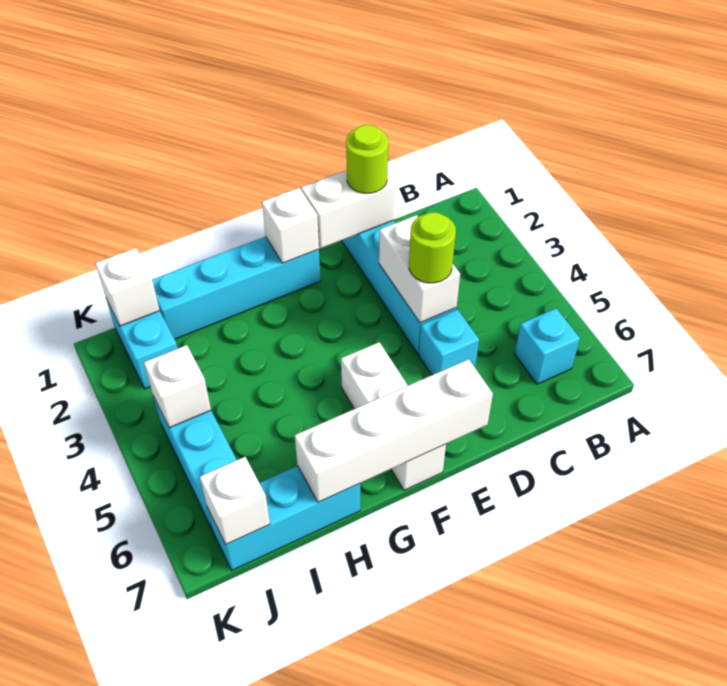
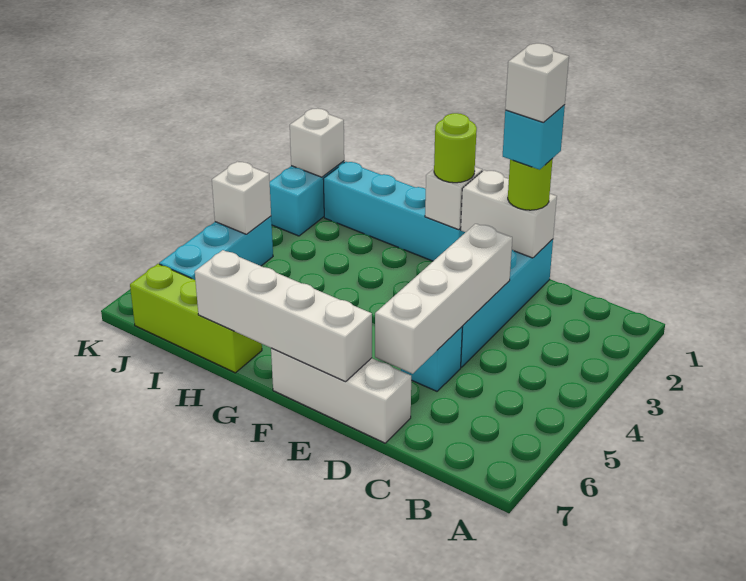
cyan brick B6 level 1 -> cyan brick D1 level 4
white brick D3:D4 level 2 -> white brick D3:D6 level 2
lime round brick D4 level 3 -> lime round brick F1 level 3
white brick F5:F7 level 1 -> white brick D7:F7 level 1
cyan brick H7:J7 level 1 -> lime brick H7:J7 level 1
white brick J7 level 2 -> white brick D1 level 5

